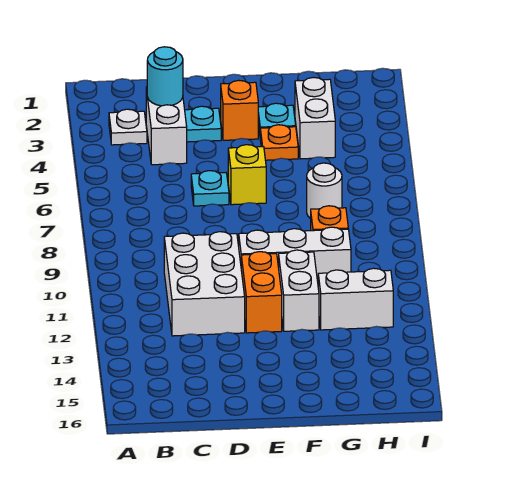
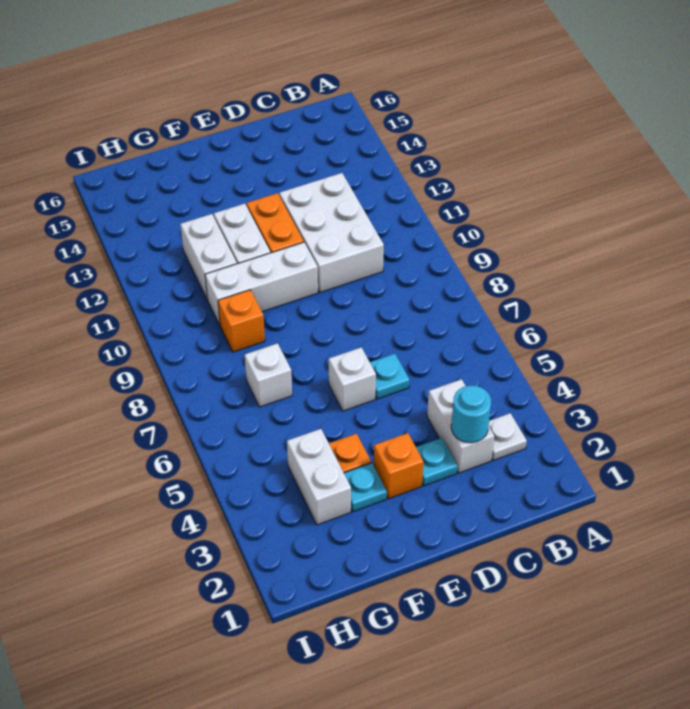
yellow brick E6 level 1 -> white brick E6 level 1
white round brick G7 level 1 -> white brick G7 level 1
white brick G12:H12 level 1 -> white brick G11:G12 level 1

